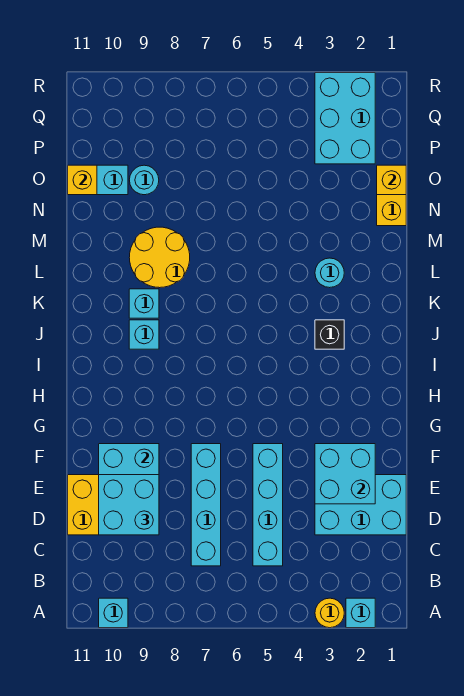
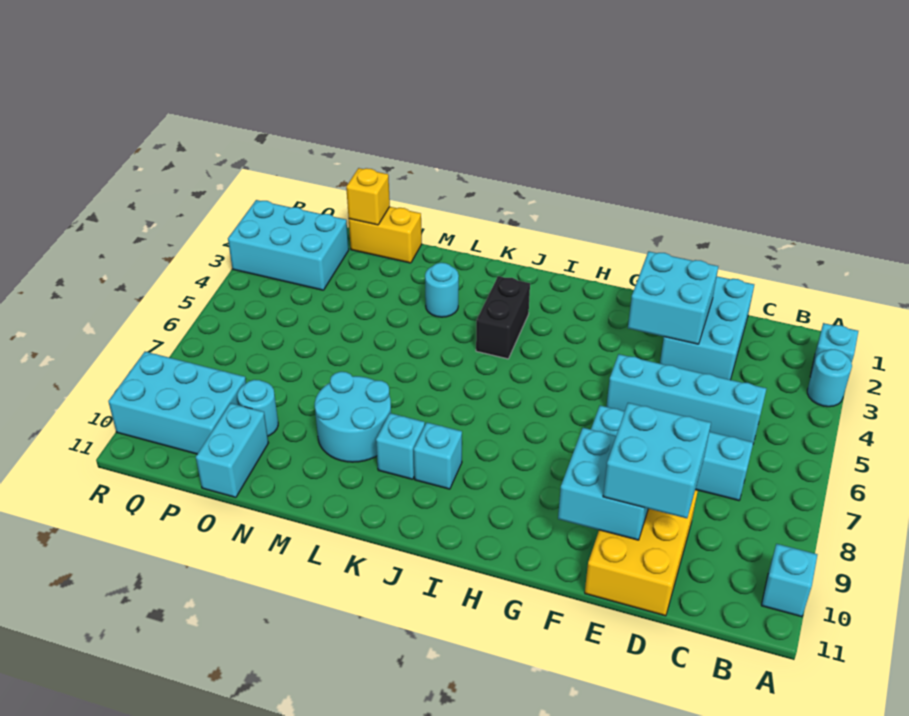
yellow round brick A3 level 1 -> cyan round brick A3 level 1
black brick J3 level 1 -> black brick J3:J4 level 1
yellow round brick L8:M9 level 1 -> cyan round brick L8:M9 level 1
yellow brick O11 level 2 -> none
none -> cyan brick P9:R10 level 1

